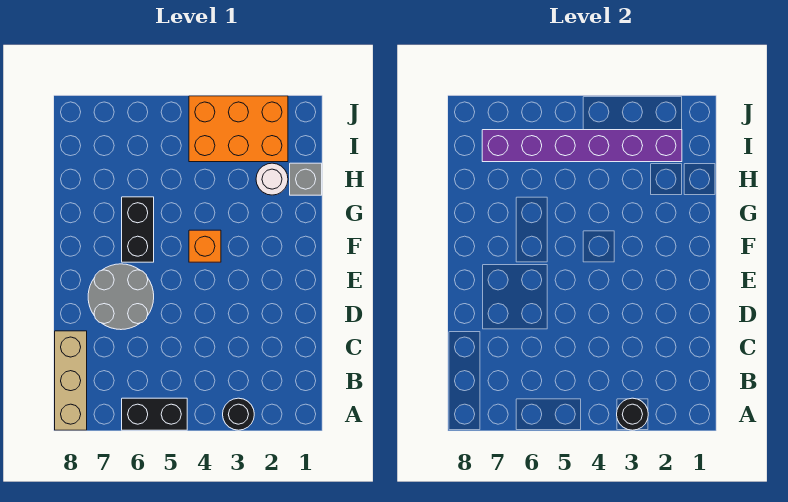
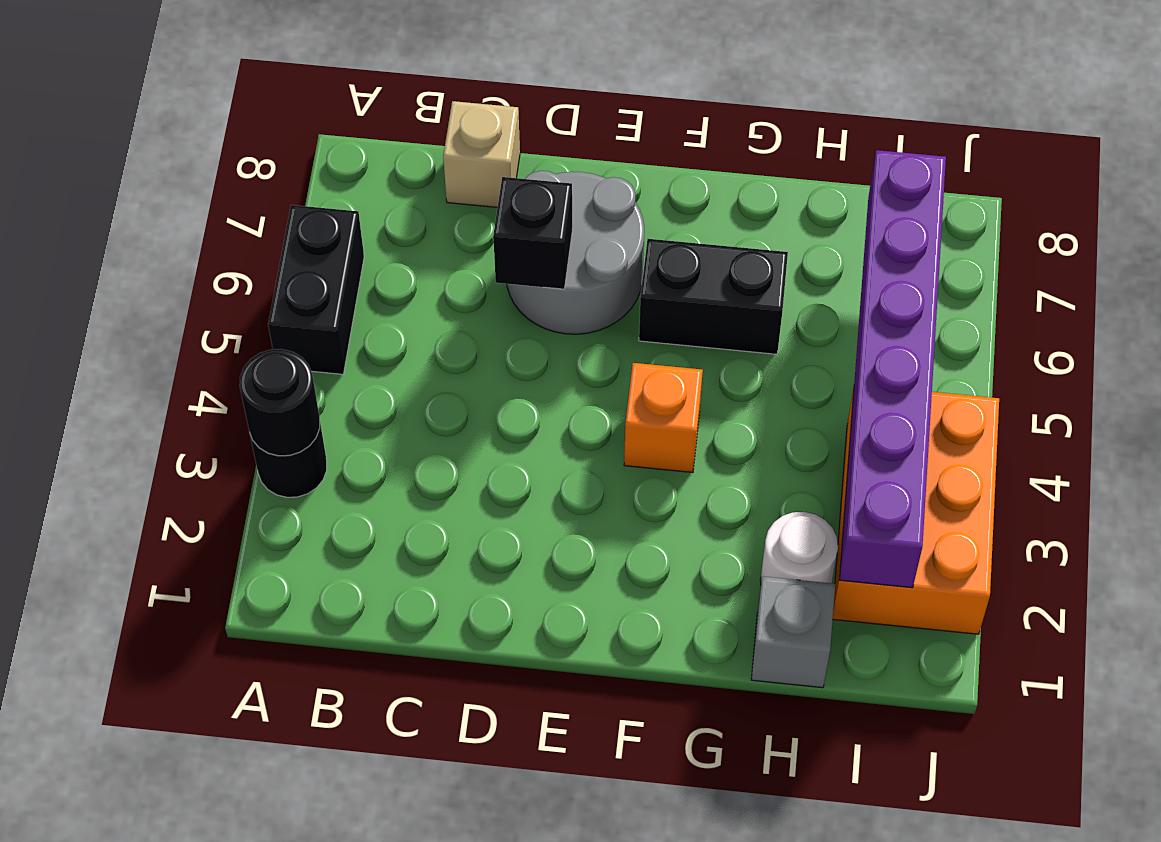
tan brick A8:C8 level 1 -> tan brick C8 level 1
none -> black brick D6 level 2

